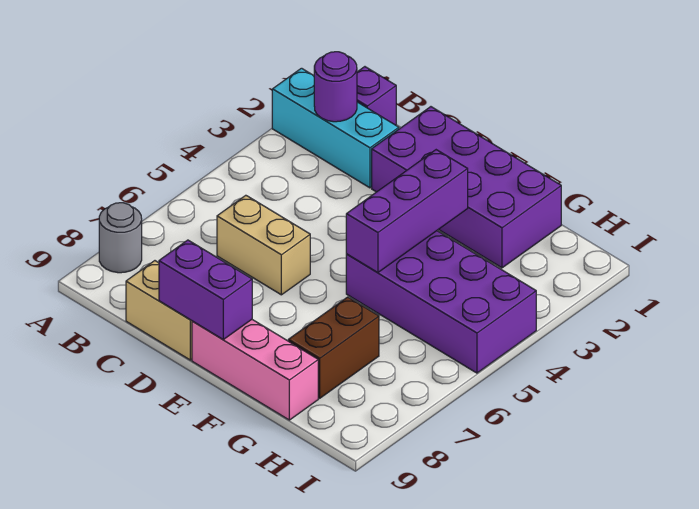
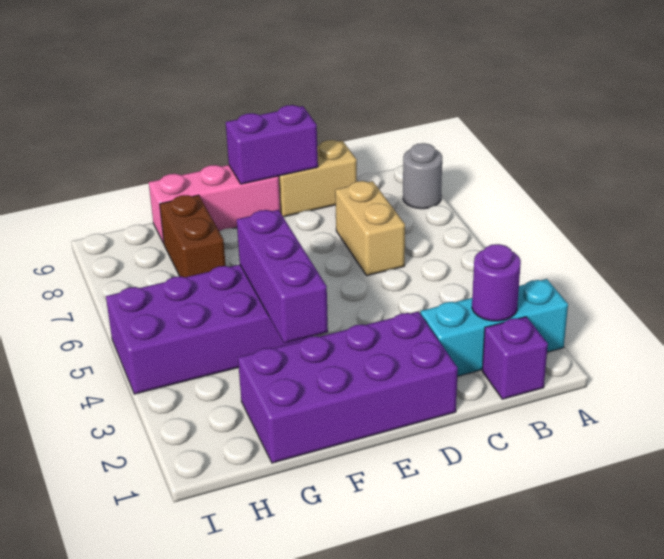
tan brick C6:D6 level 1 -> tan brick C6:C7 level 1

